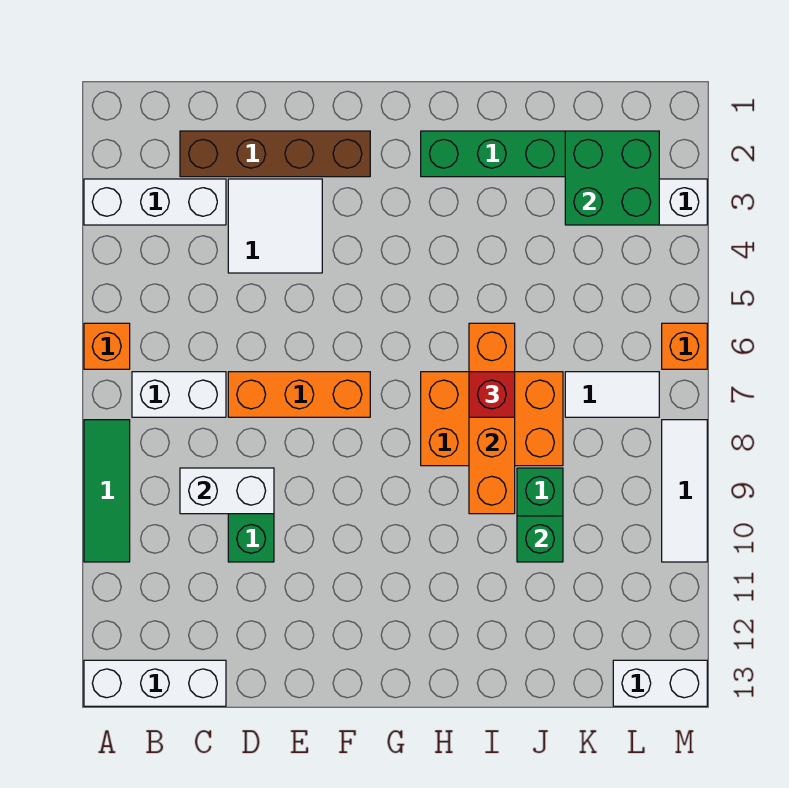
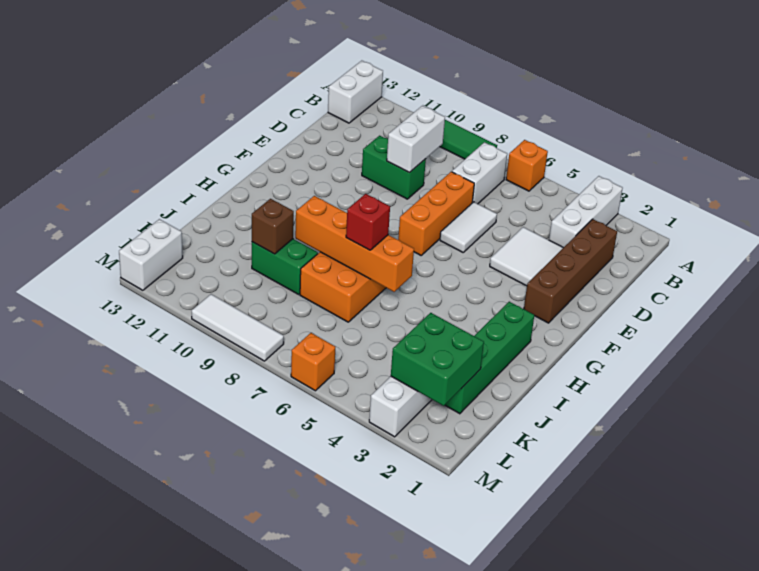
white brick A13:C13 level 1 -> white brick A13:B13 level 1
green brick J10 level 2 -> brown brick J10 level 2
white tile K7:L7 level 1 -> white tile D6:E6 level 1

